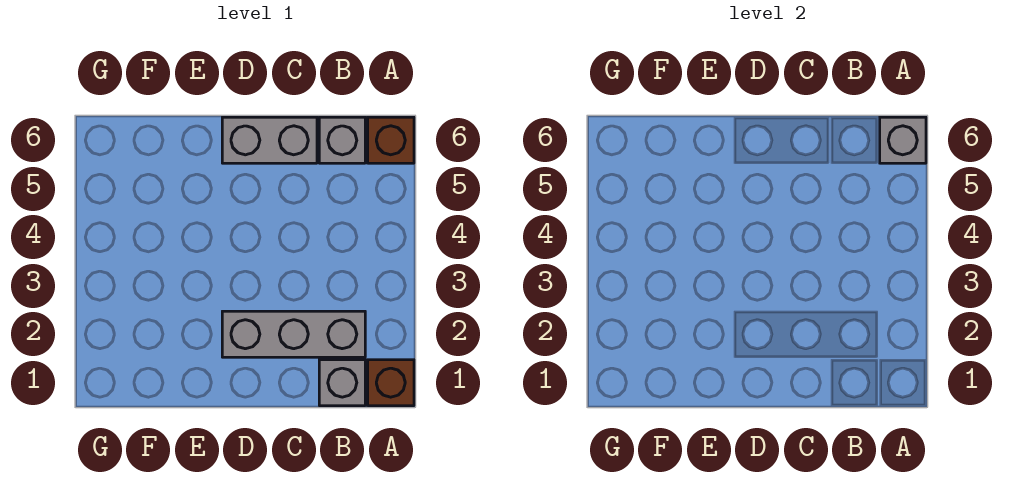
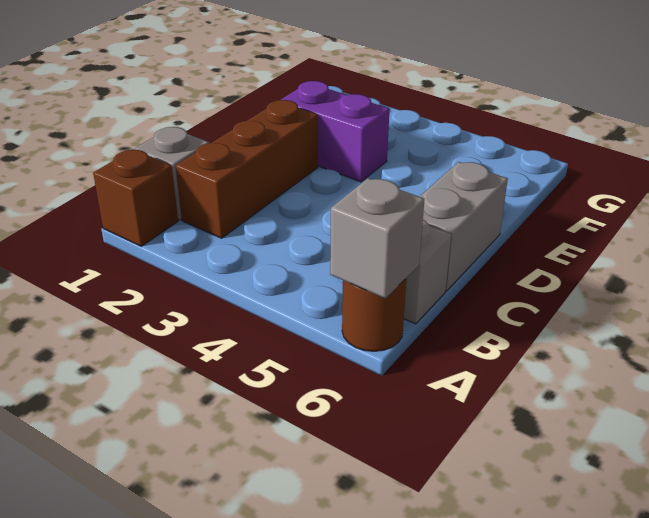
brown brick A6 level 1 -> brown round brick A6 level 1
grey brick B2:D2 level 1 -> brown brick B2:D2 level 1
none -> purple brick E2:E3 level 1

